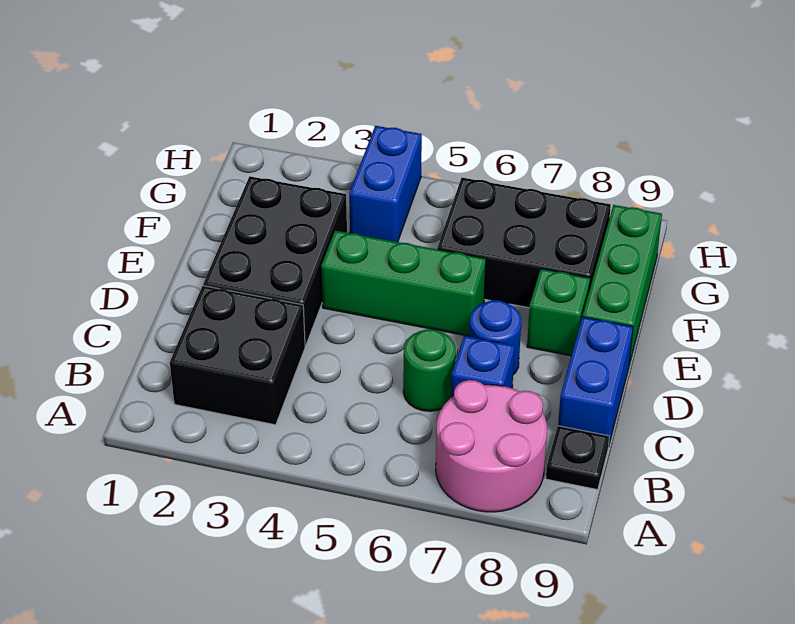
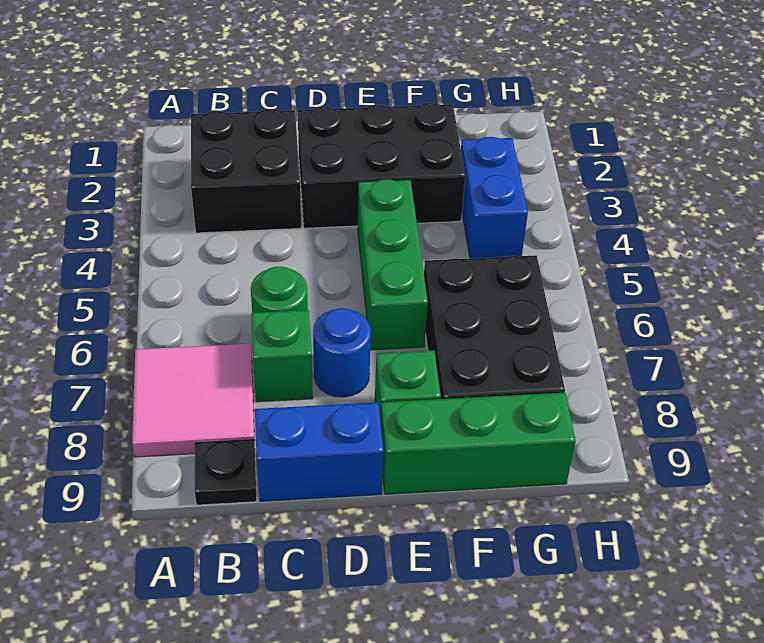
pink round brick A7:B8 level 1 -> pink tile A7:B8 level 1
blue brick C7 level 1 -> green brick C7 level 1
blue brick G4:H4 level 1 -> blue brick G3:G4 level 1

